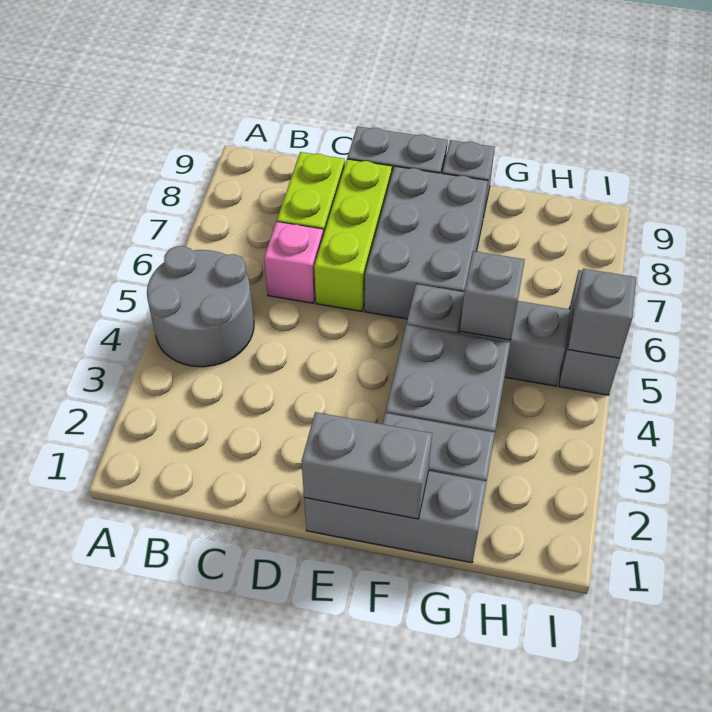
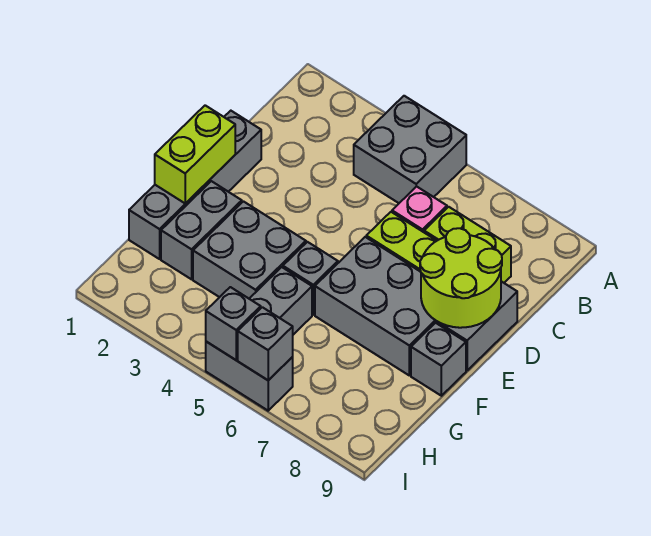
grey round brick A4:B5 level 1 -> grey brick A4:B5 level 1
none -> lime round brick D8:E9 level 2
grey brick E1:G1 level 1 -> grey brick D1:G1 level 1
grey brick E1:F1 level 2 -> lime brick E1:F1 level 2
grey brick G5 level 2 -> grey brick I6 level 2

